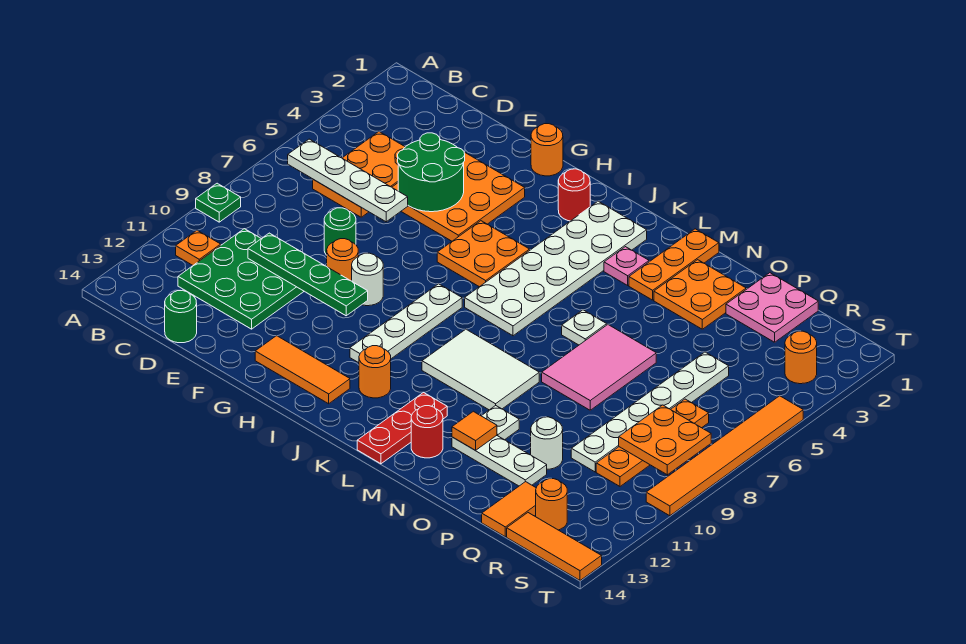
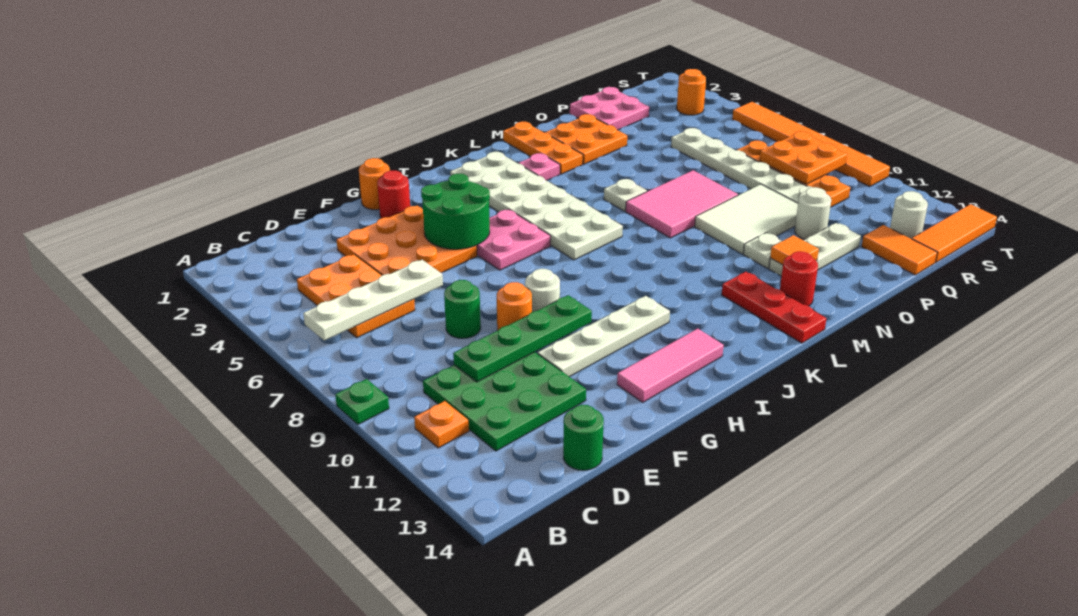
green round brick E4:F5 level 2 -> green round brick G4:H5 level 2
orange tile G13:I13 level 1 -> pink tile G13:I13 level 1
orange plate H5:I6 level 1 -> pink plate H5:I6 level 1
red round brick I2 level 1 -> red round brick G2 level 1
white plate I8:I11 level 1 -> white plate F11:I11 level 1
orange round brick J12 level 1 -> none
white tile K9:M10 level 1 -> white tile N9:P10 level 1
pink tile N6:O8 level 1 -> pink tile M7:O8 level 1
orange round brick R13 level 1 -> white round brick R13 level 1

